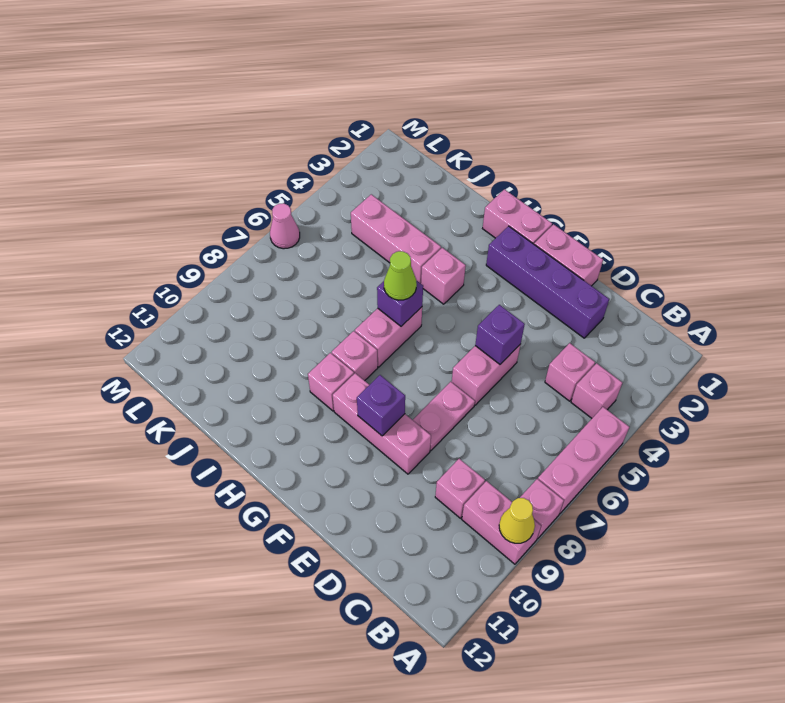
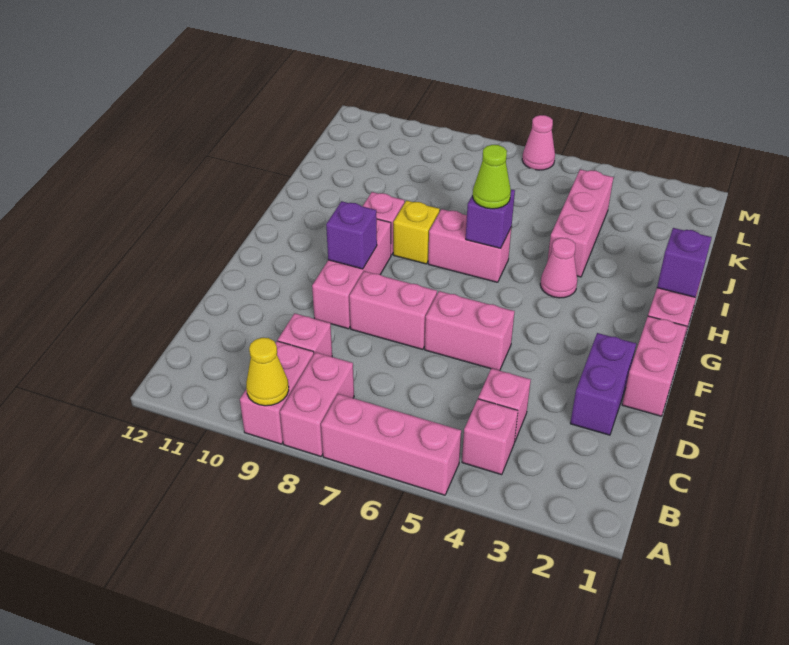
pink brick A8 level 1 -> pink brick A8:B8 level 1
purple brick D2:G2 level 1 -> purple brick D2:E2 level 1
purple brick E5 level 2 -> purple brick H1 level 2
pink plate E7:E8 level 1 -> pink brick E7:E8 level 1
pink brick H4 level 1 -> pink cone H4 level 1
pink brick H8 level 1 -> yellow brick H8 level 1

